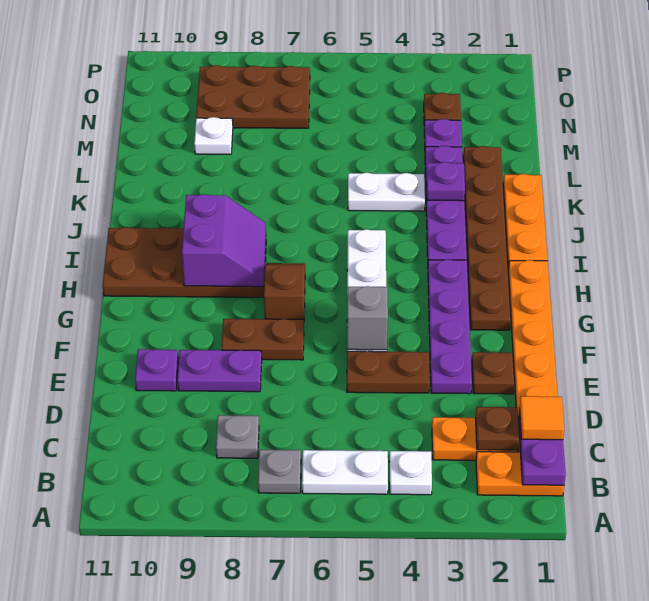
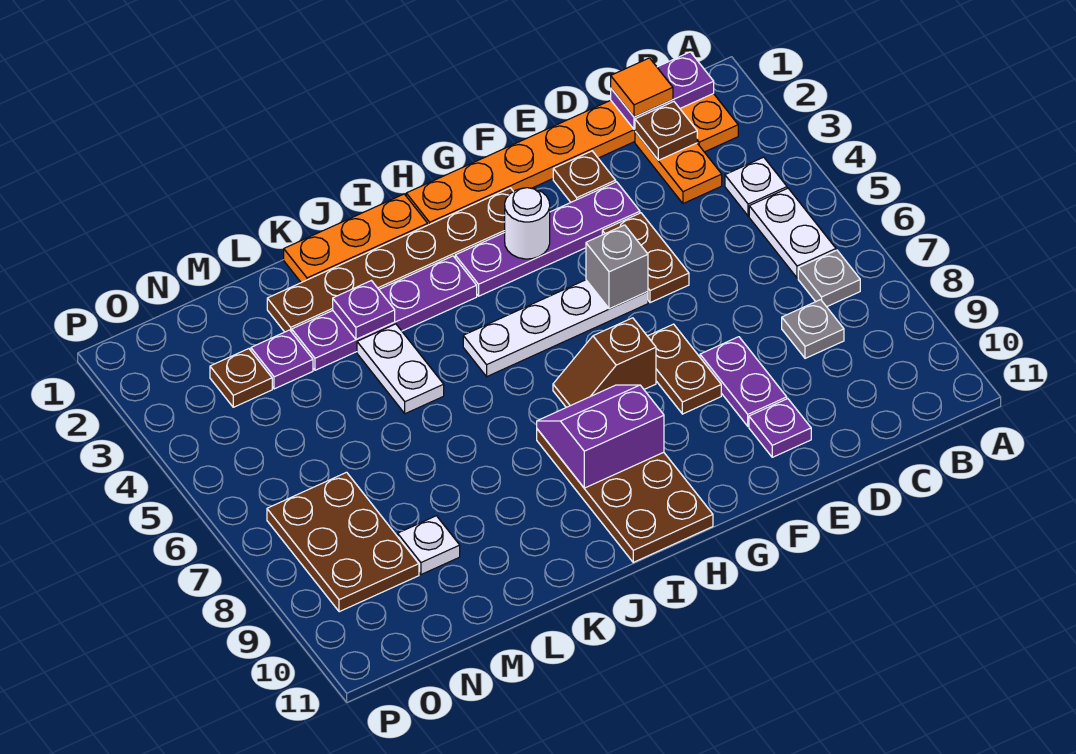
none -> white round brick G3 level 2

